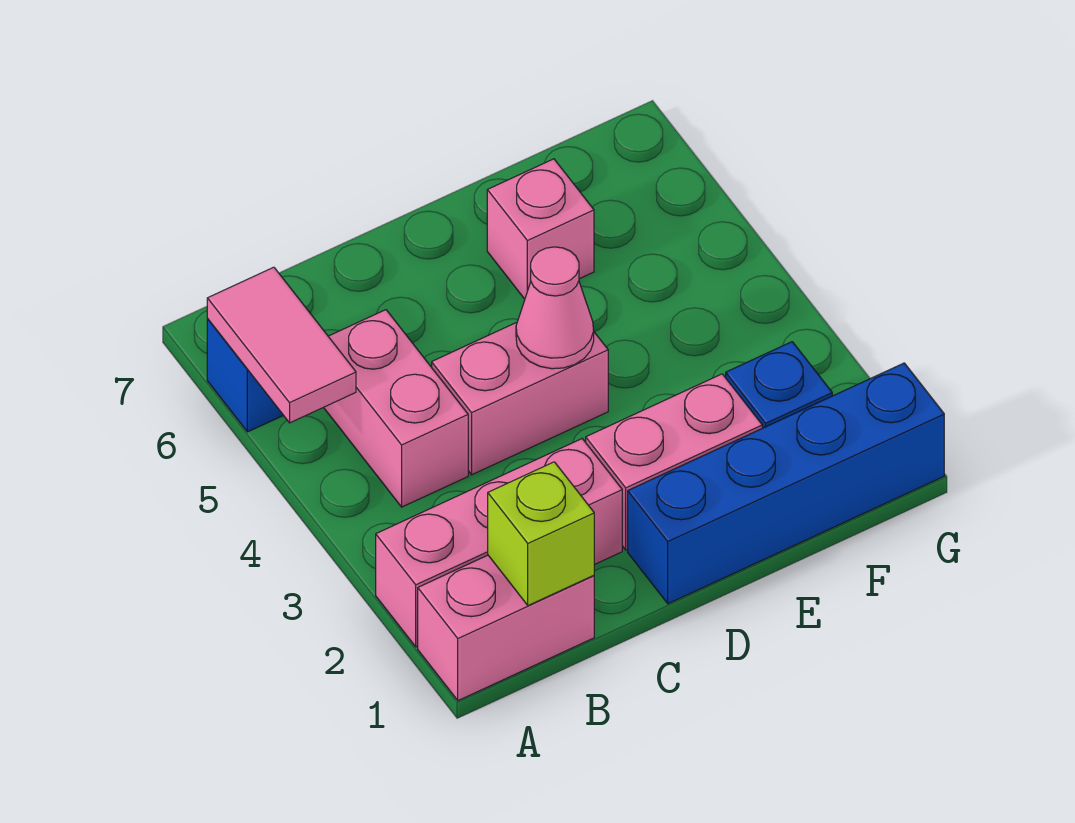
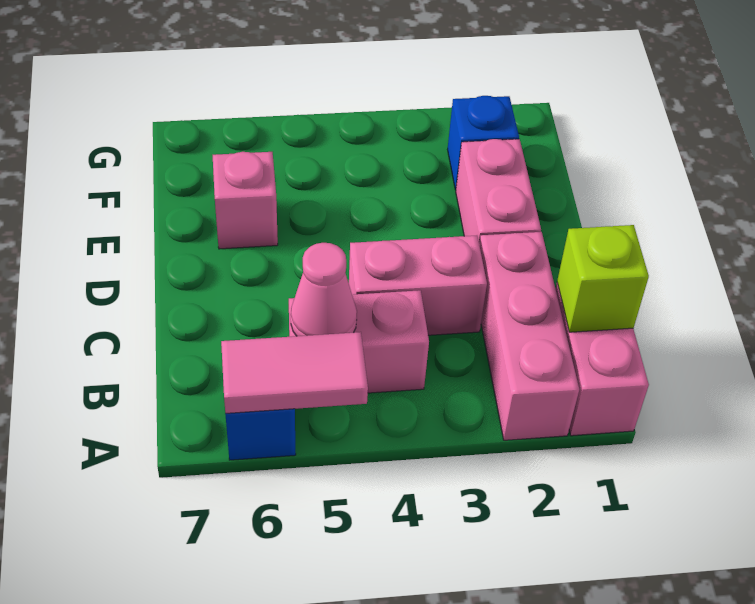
pink brick C4:D4 level 1 -> pink brick C3:C4 level 1
blue brick D1:G1 level 1 -> none
pink cone D4 level 2 -> pink cone B5 level 2

